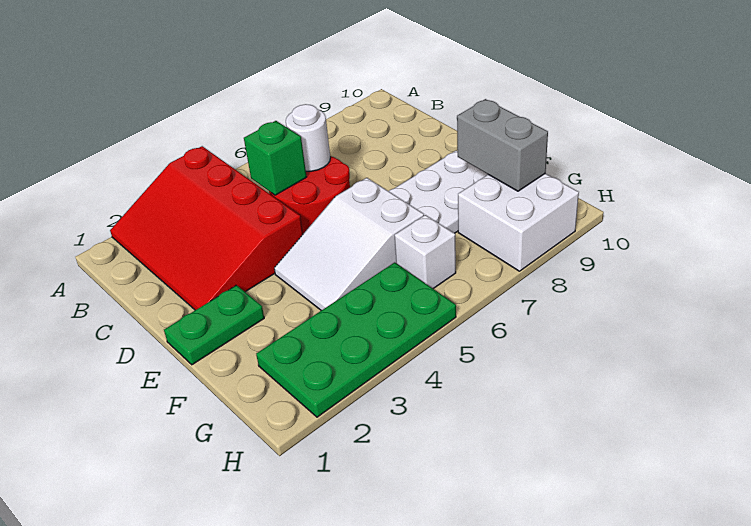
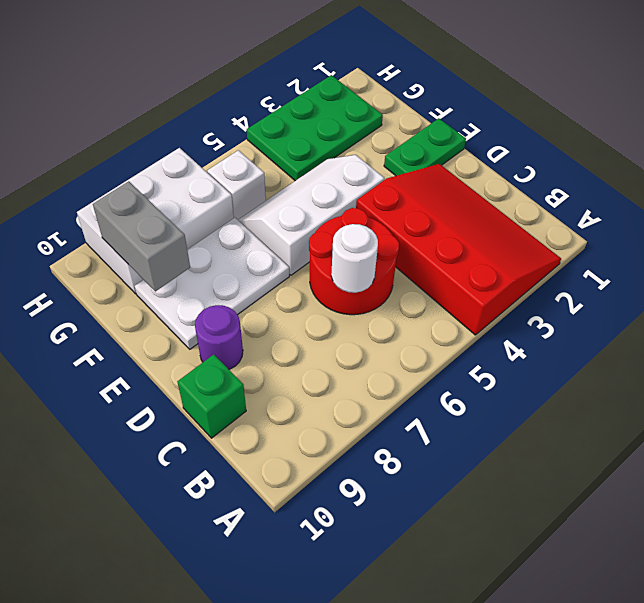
green brick C5 level 2 -> green brick C10 level 1
none -> purple round brick D9 level 1
white slope E4:F6 level 1 top 6 -> white slope E4:F6 level 1 top E
green plate G2:H5 level 1 -> green plate G2:H4 level 1
white brick G8:H9 level 1 -> white brick G7:H9 level 1

